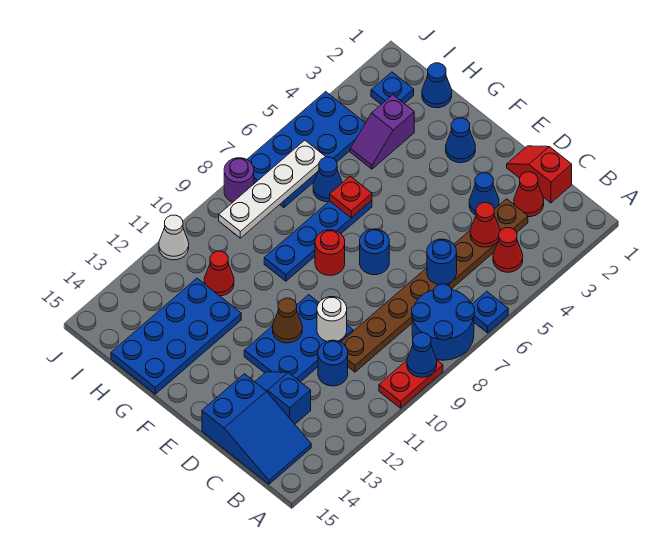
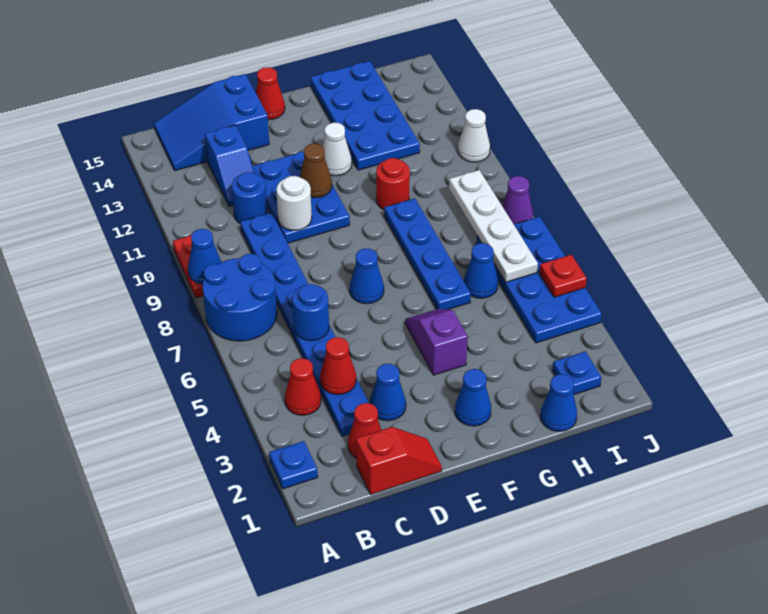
blue plate A6 level 1 -> blue plate A2 level 1
brown plate C3:C10 level 1 -> blue plate C3:C10 level 1
blue slope C13:D13 level 1 top C -> blue slope C12:C13 level 1 top 13
blue round brick E7 level 1 -> blue cone E7 level 1
red round brick F8 level 1 -> red round brick G10 level 1
none -> white cone F12 level 1
red plate G6 level 2 -> red plate J5 level 2
purple slope H3:H4 level 1 top 3 -> purple slope F4:F5 level 1 top 4
red cone H11 level 1 -> red cone E15 level 1
purple round brick J8 level 1 -> purple cone J8 level 1

